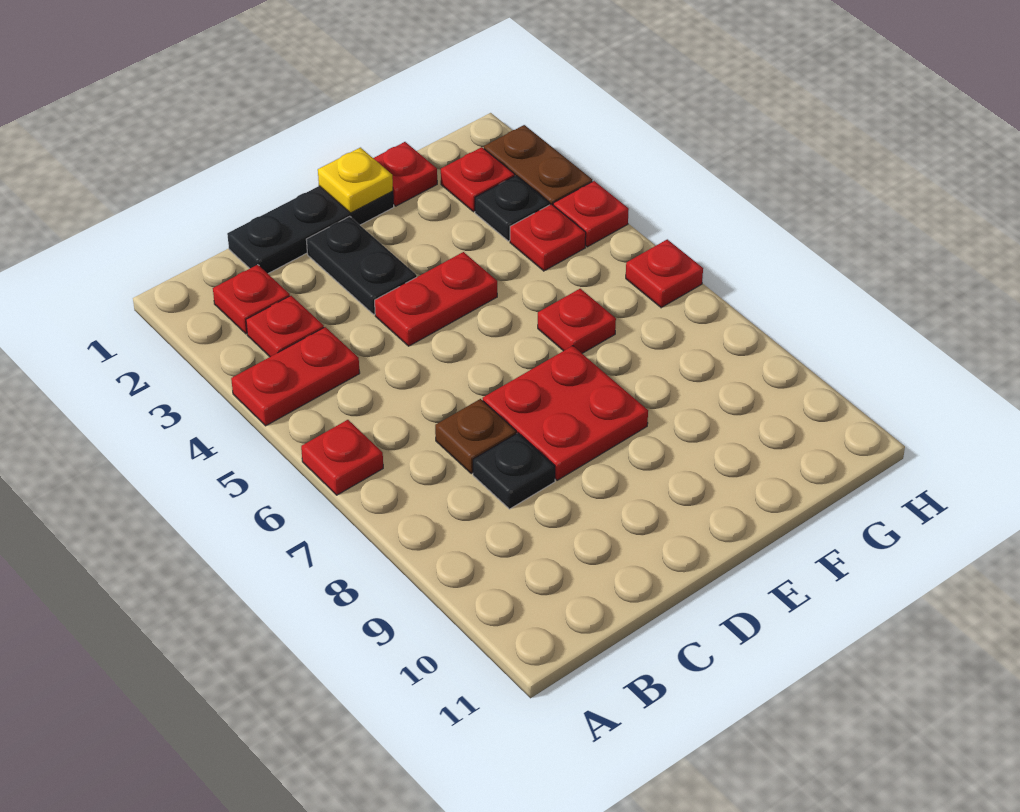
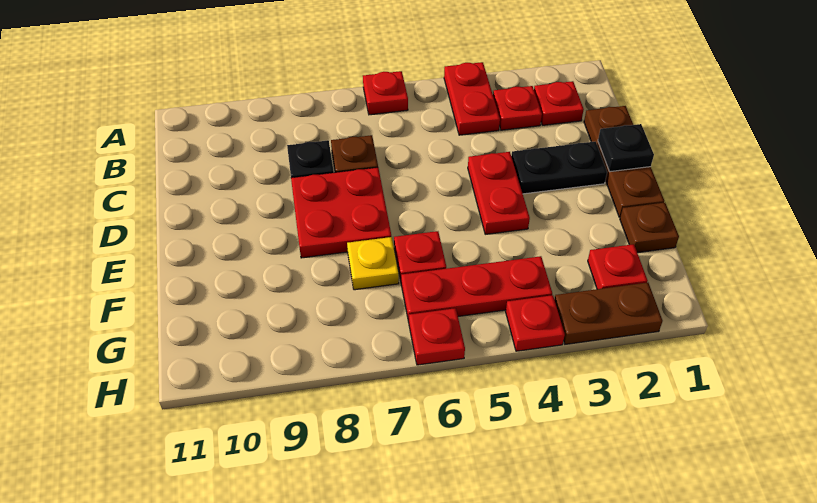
black plate C1:E1 level 1 -> brown plate C1:E1 level 1
yellow plate E1 level 2 -> yellow plate F7 level 1
red plate F1 level 1 -> brown plate F1 level 1
black plate G3 level 1 -> black plate D1 level 2
red plate G4 level 1 -> red plate G4:G6 level 1

